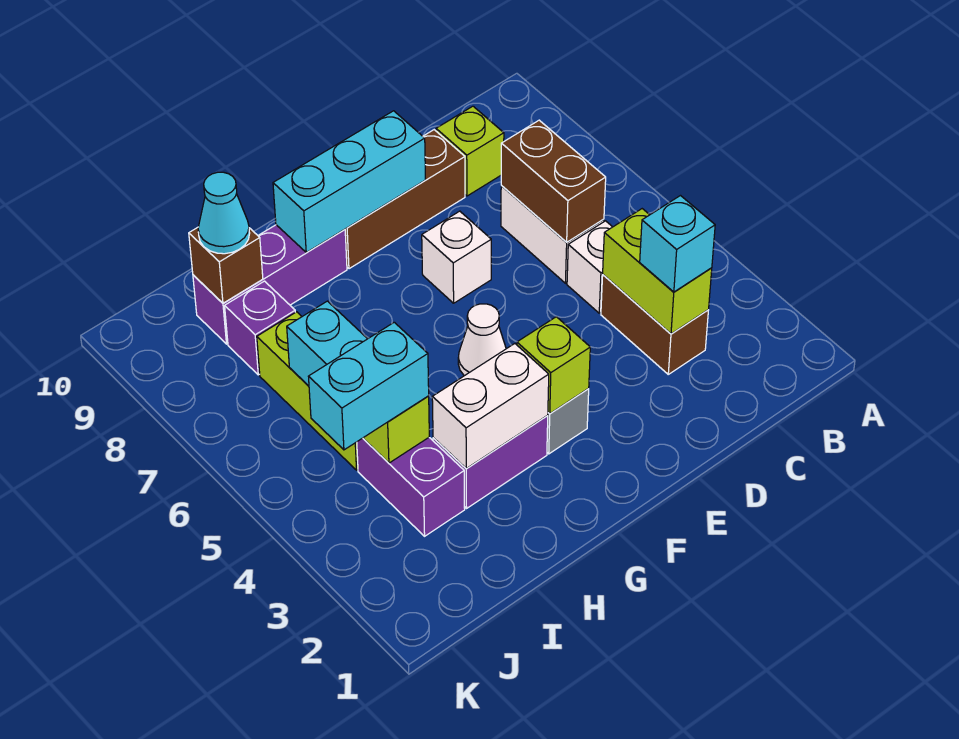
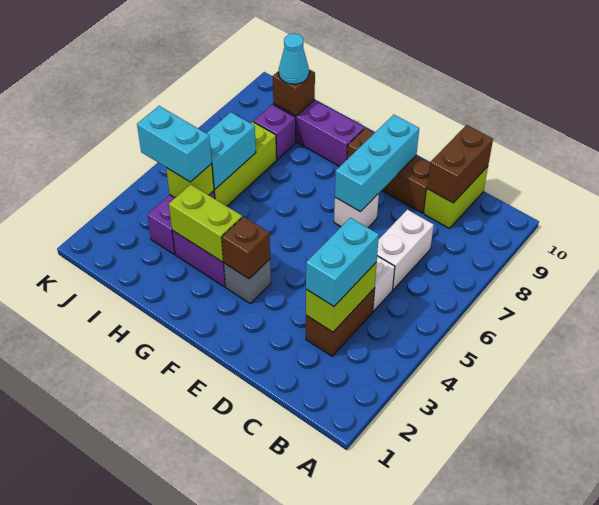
cyan brick C3 level 3 -> cyan brick C3:C4 level 3
brown brick C6:C7 level 2 -> brown brick C9:C10 level 2
lime brick C9 level 1 -> lime brick C9:C10 level 1
cyan brick E9:G9 level 2 -> cyan brick E7:E9 level 2
lime brick F3 level 2 -> brown brick F3 level 2
white cone F5 level 1 -> none
white brick G3:H3 level 2 -> lime brick G3:H3 level 2

